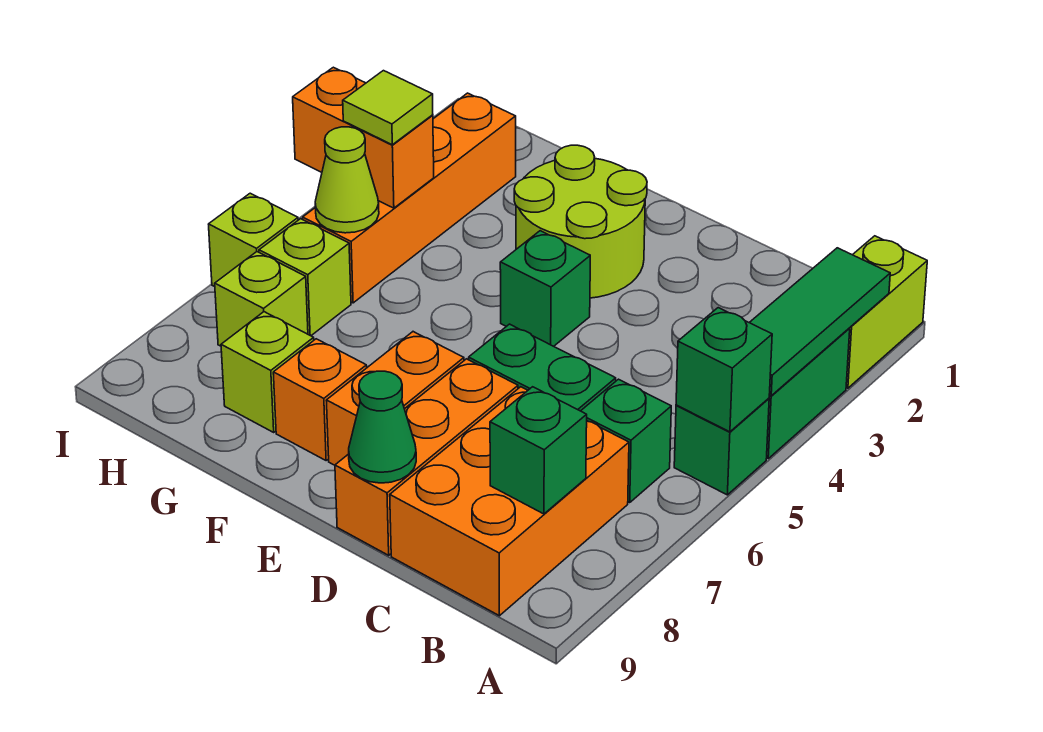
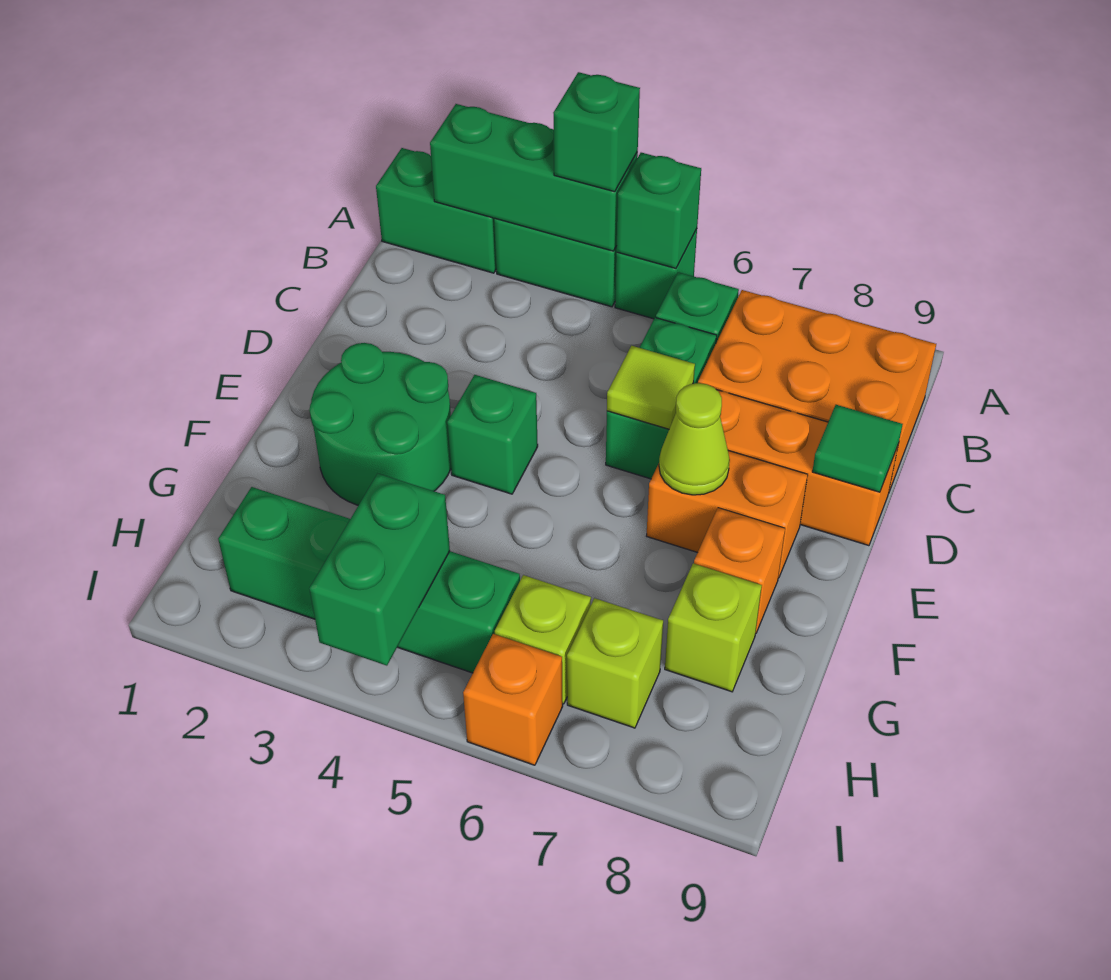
lime brick A1:A2 level 1 -> green brick A1:A2 level 1
green tile A2:A4 level 2 -> green brick A2:A4 level 2
green brick B8 level 2 -> green brick A4 level 3
green cone D9 level 2 -> green tile D9 level 2
lime round brick E2:F3 level 1 -> green round brick E2:F3 level 1
orange brick H2:H5 level 1 -> green brick H2:H5 level 1
orange brick H4:I4 level 2 -> green brick H4:I4 level 2
lime tile H4 level 3 -> lime tile D6 level 2
lime cone H5 level 2 -> lime cone E7 level 2
lime brick I6 level 1 -> orange brick I6 level 1

